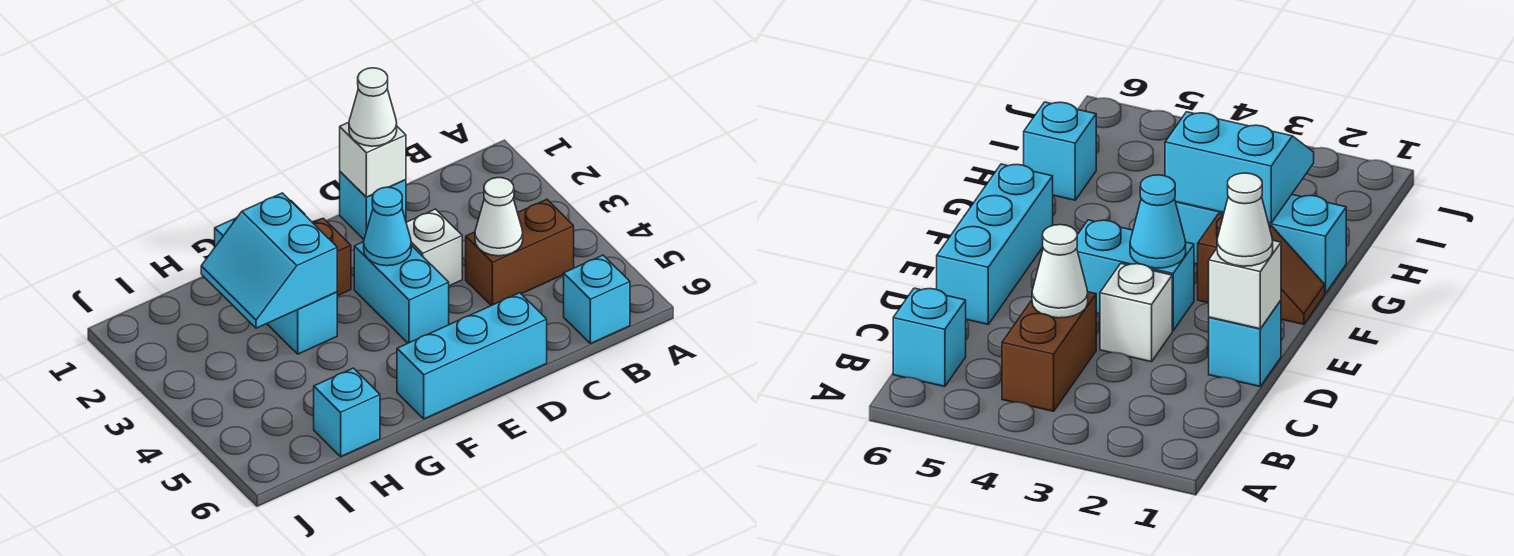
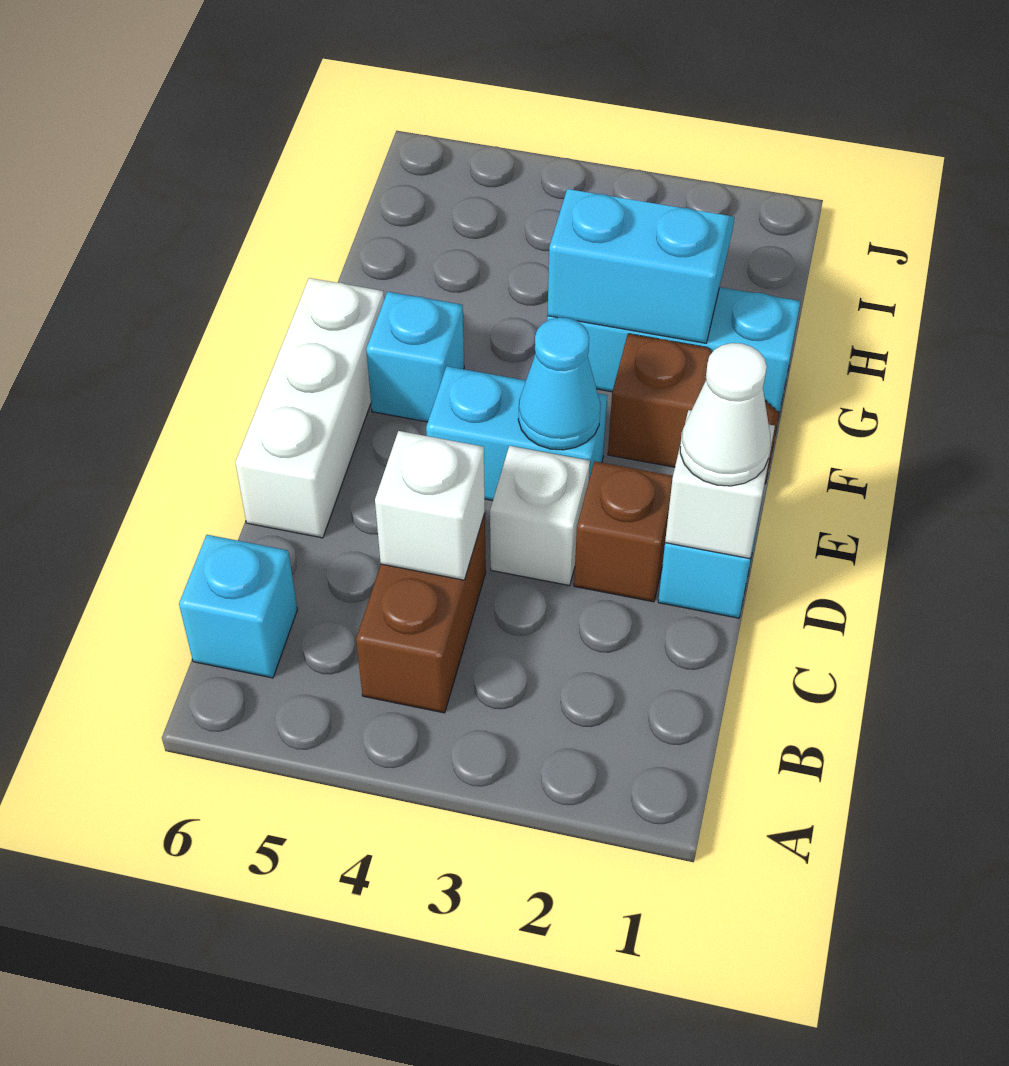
white cone C4 level 2 -> white brick C4 level 2
none -> brown brick D2 level 1
cyan brick D6:F6 level 1 -> white brick D6:F6 level 1
cyan brick H6 level 1 -> cyan brick F5 level 1

